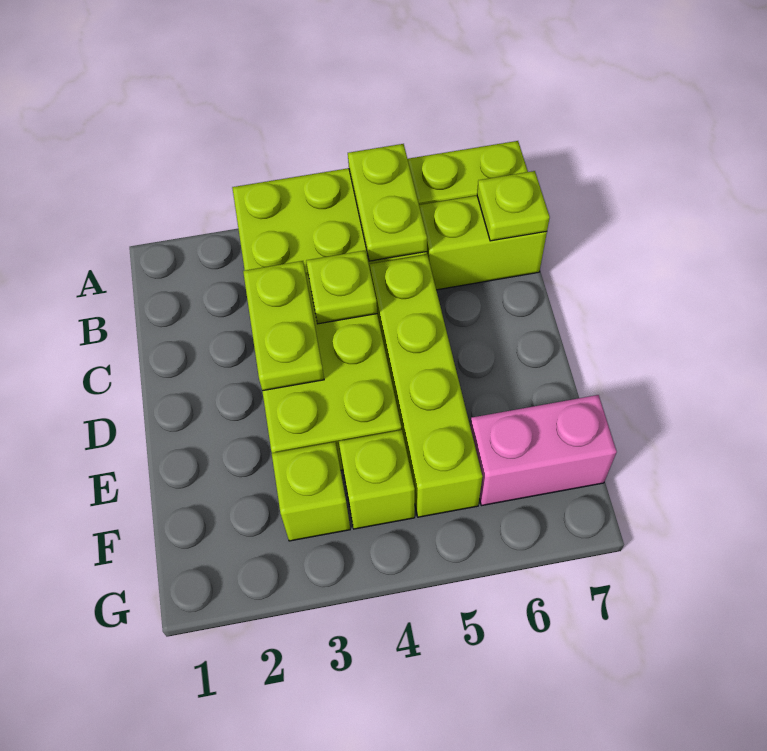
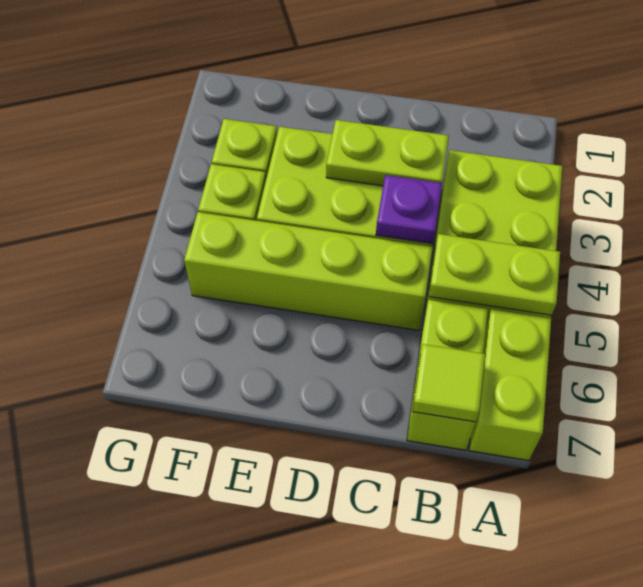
lime plate B7 level 2 -> lime tile B7 level 2
lime plate C4 level 2 -> purple plate C4 level 2
pink brick F6:F7 level 1 -> none

